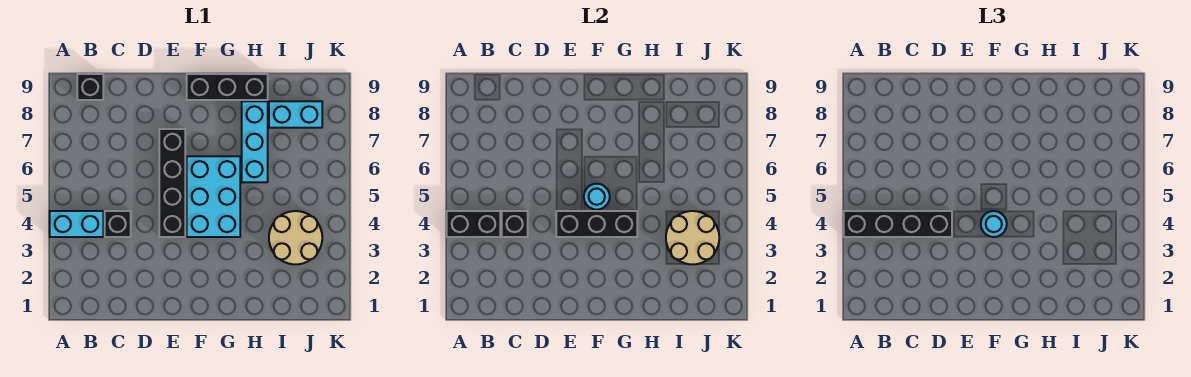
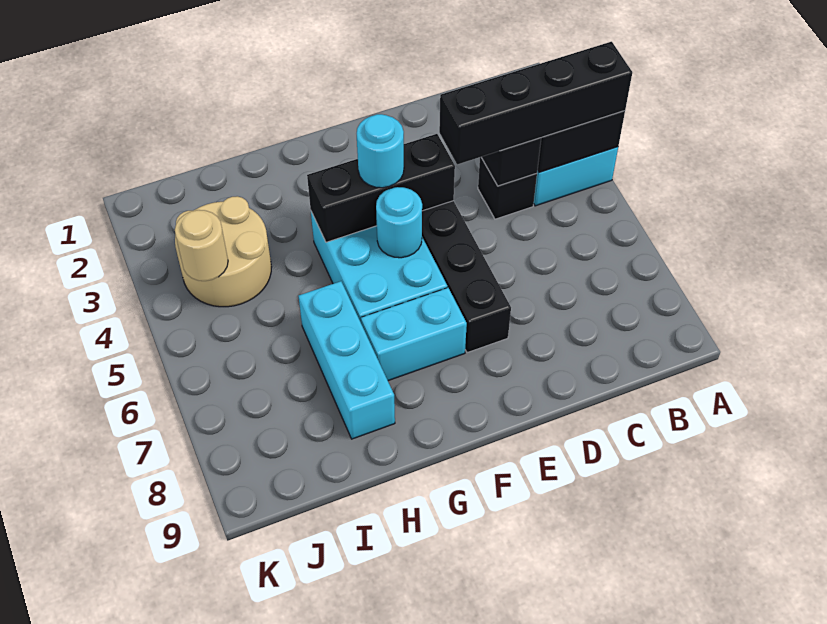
black brick B9 level 1 -> none
black brick F9:H9 level 1 -> none
tan round brick I3:J4 level 2 -> tan round brick J4 level 2
cyan brick I8:J8 level 1 -> cyan brick F7:G7 level 1

